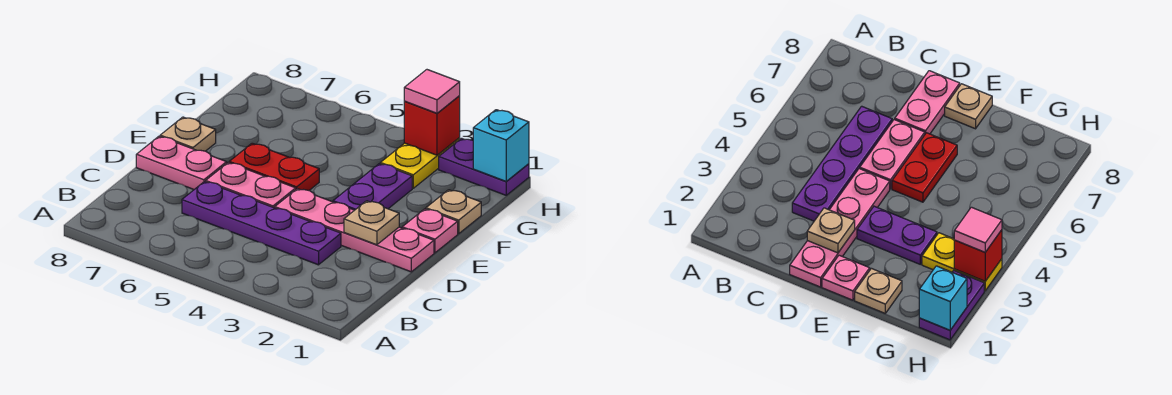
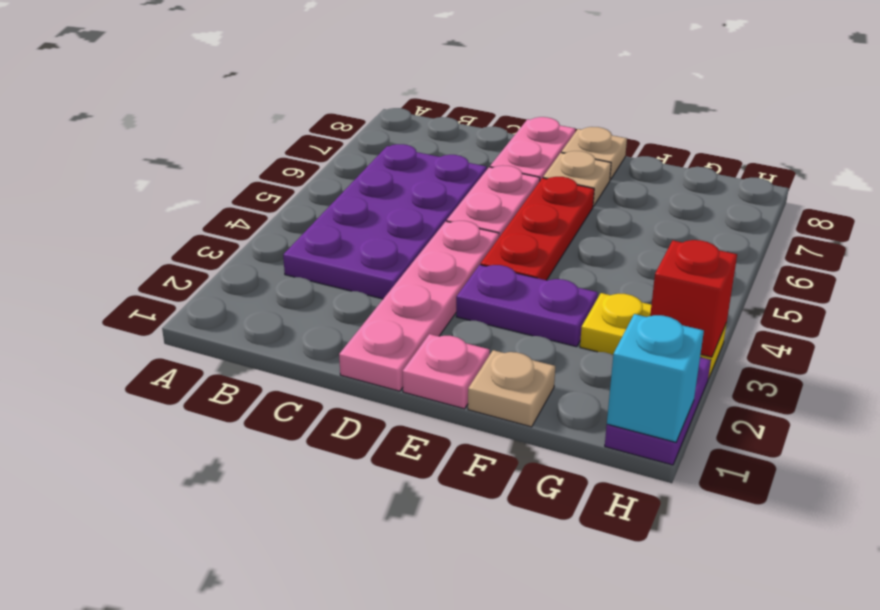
purple plate C3:C6 level 1 -> purple plate B3:C6 level 1
tan plate D2 level 2 -> tan plate E7 level 1
red plate E5:E6 level 1 -> red plate E4:E6 level 1
pink tile H3 level 3 -> none

